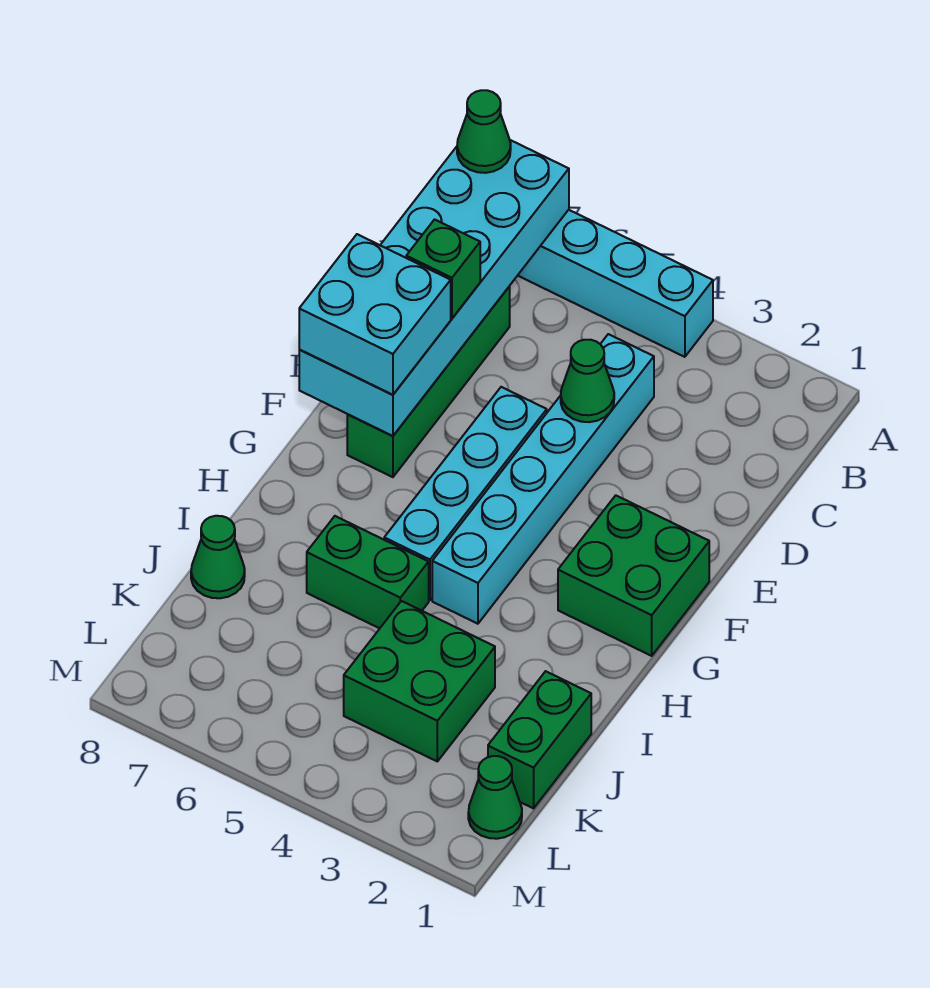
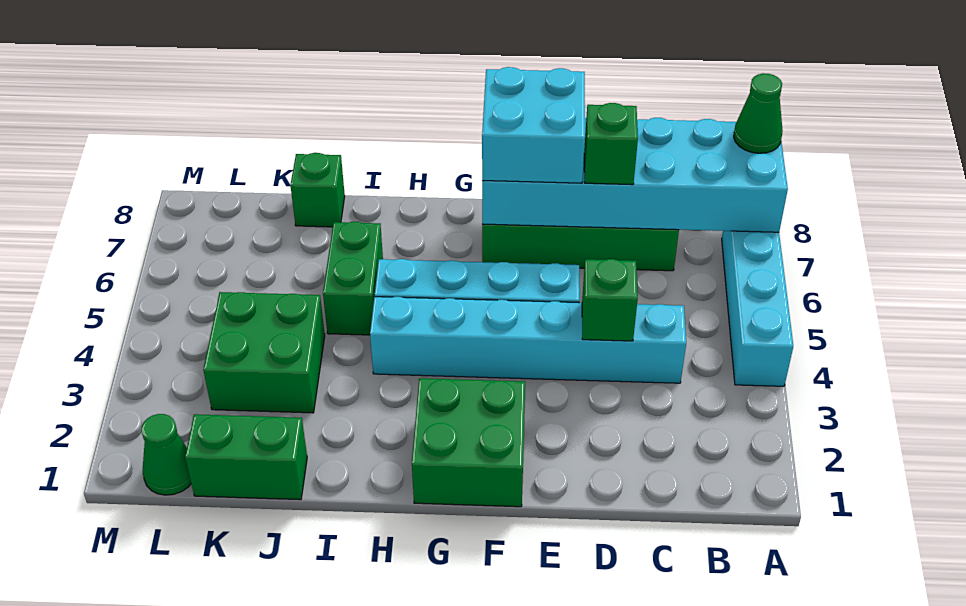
green cone D4 level 2 -> green brick D4 level 2
green cone J8 level 1 -> green brick J8 level 1

